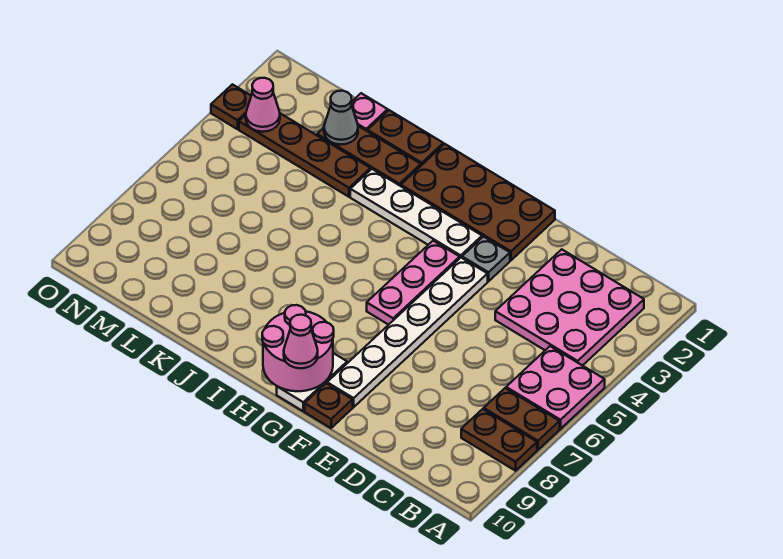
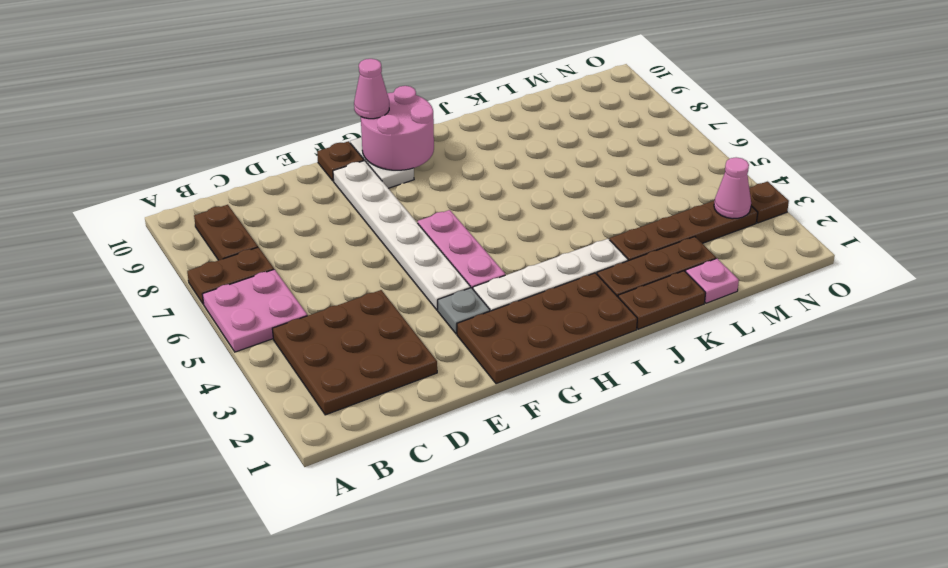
brown plate A8:B8 level 1 -> brown plate B8:B9 level 1
pink plate B2:D4 level 1 -> brown plate B2:D4 level 1
grey cone L2 level 2 -> none

